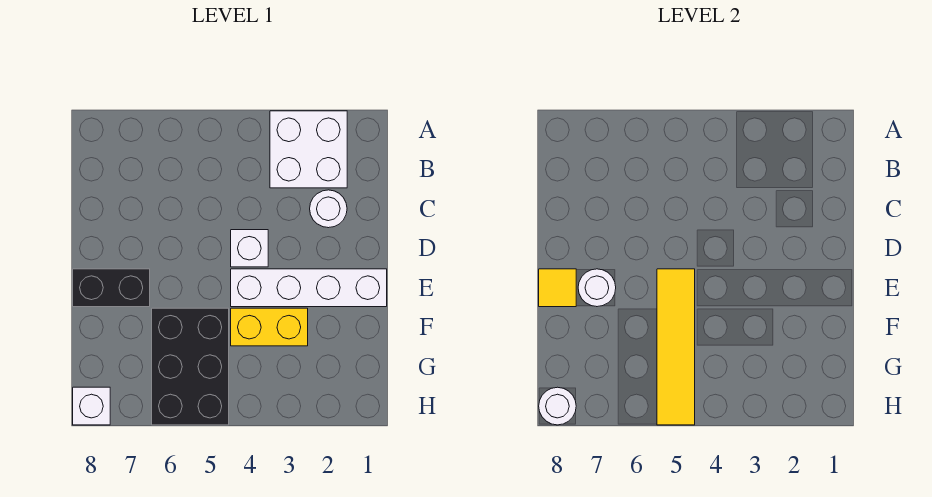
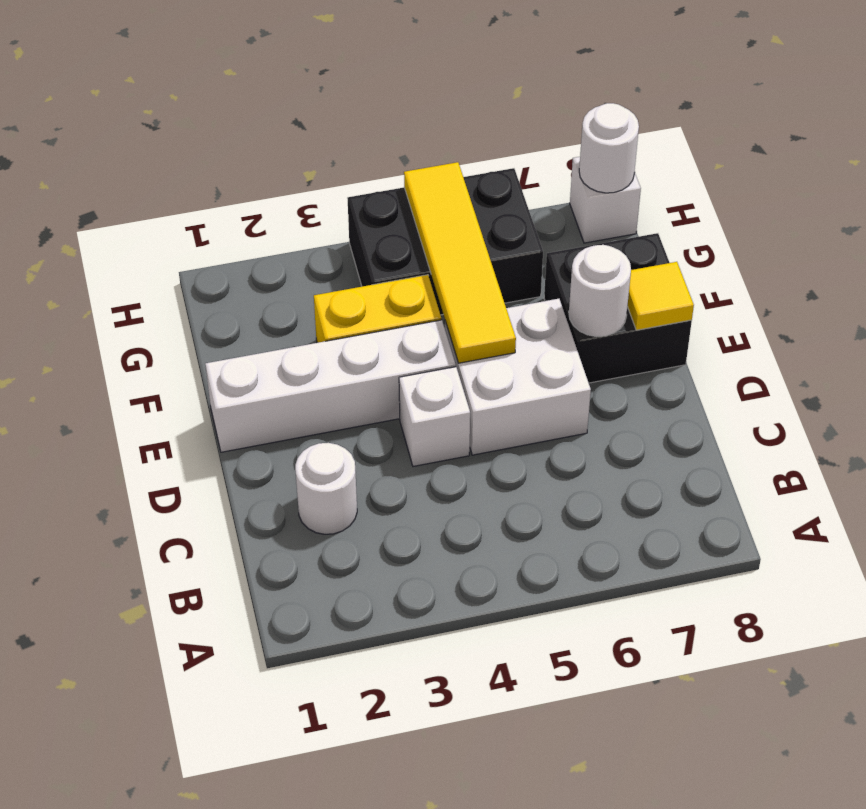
white brick A2:B3 level 1 -> white brick D5:E6 level 1
black brick E7:E8 level 1 -> black brick E7:F8 level 1
black brick F5:H6 level 1 -> black brick G4:H6 level 1

